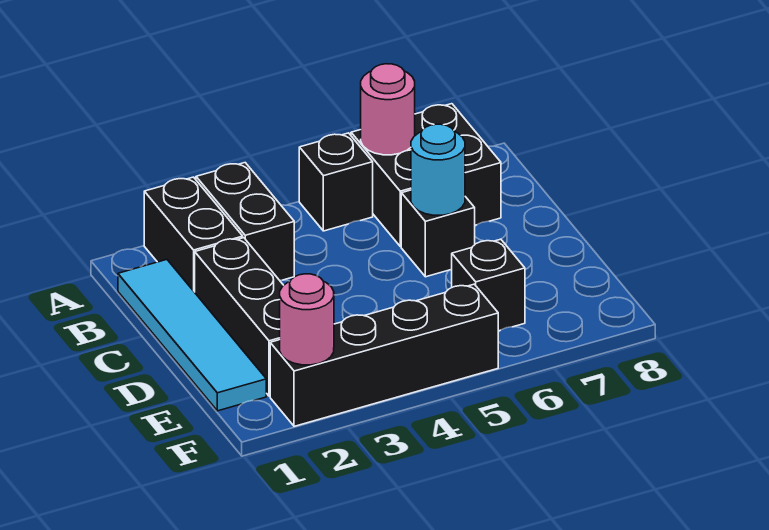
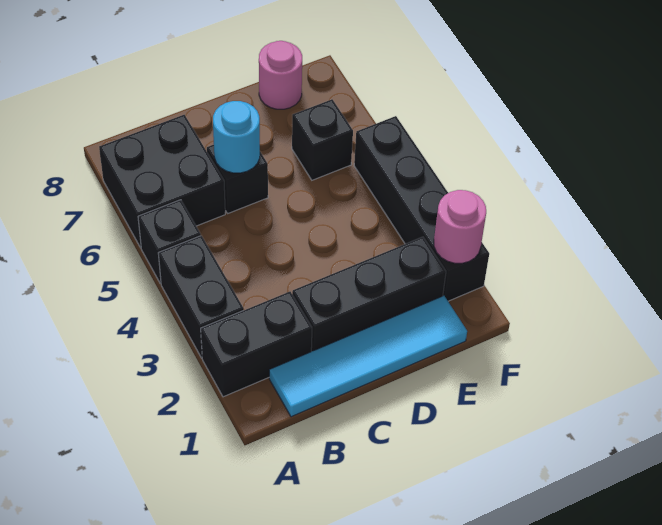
black brick A3:B3 level 1 -> black brick A3:A4 level 1
pink round brick A6 level 2 -> pink round brick E8 level 1

